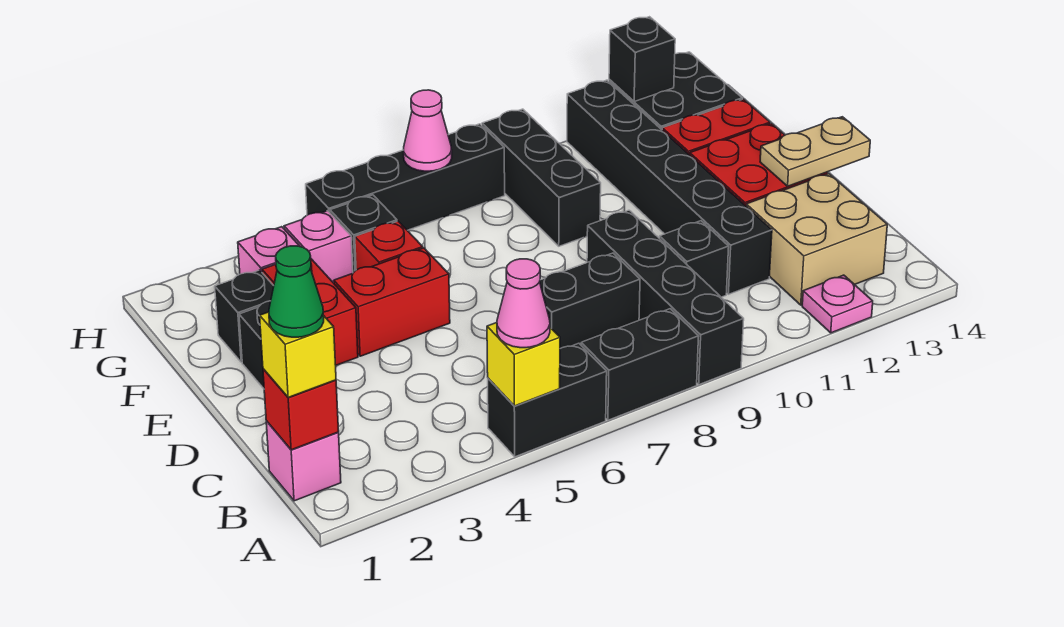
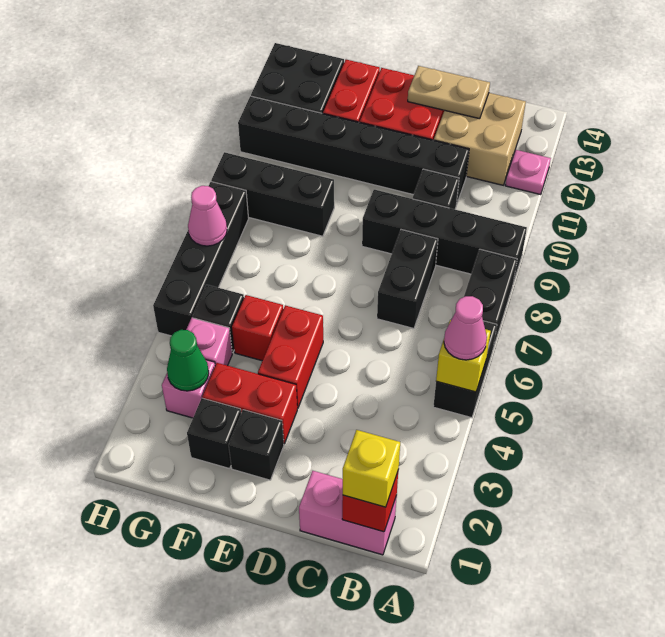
pink brick B1 level 1 -> pink brick B1:C1 level 1
green cone B1 level 4 -> green cone G3 level 2
tan plate D13:D14 level 2 -> tan plate C13:D13 level 2
black brick H12 level 2 -> none

